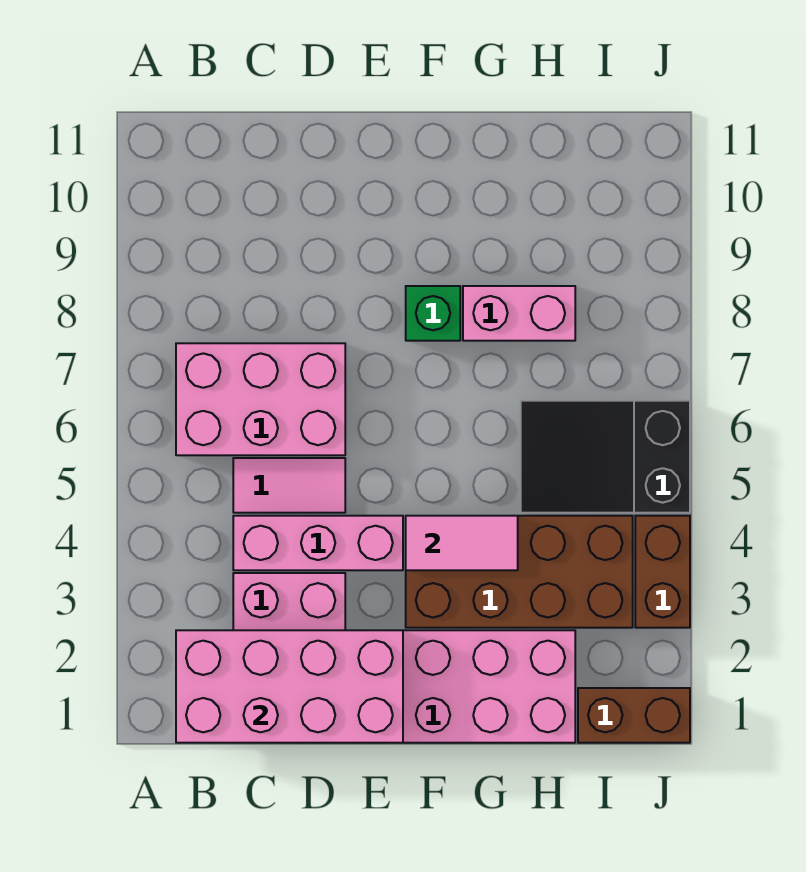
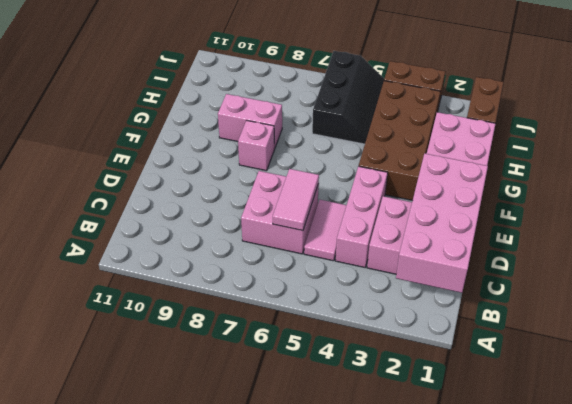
pink brick B6:D7 level 1 -> pink brick C6:D7 level 1
pink tile F4:G4 level 2 -> pink tile C6:D6 level 2
green brick F8 level 1 -> pink brick F8 level 1
pink brick G8:H8 level 1 -> pink brick G8:G9 level 1
black slope H5:J6 level 1 top J -> black slope H5:J6 level 1 top 6

